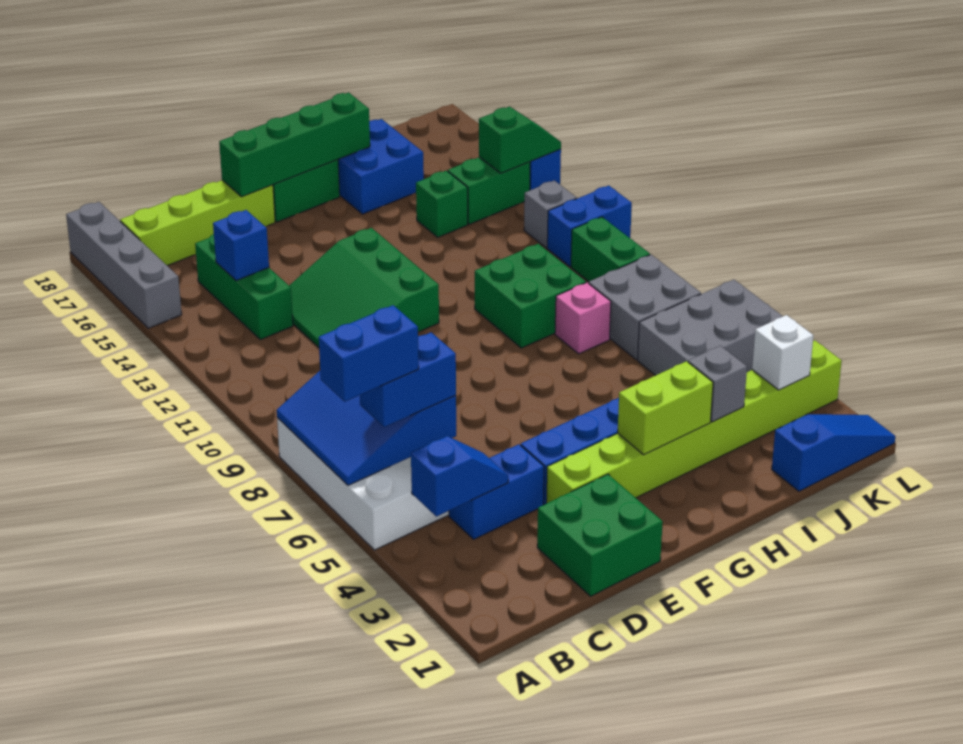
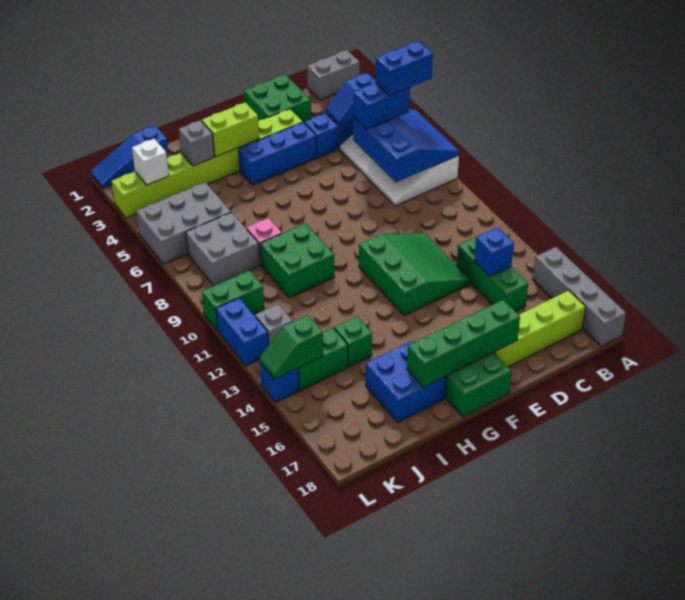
none -> grey brick A1:B1 level 1
green brick K9:K10 level 1 -> green brick K10:L10 level 1
blue brick K11:L11 level 1 -> blue brick L11:L12 level 1

